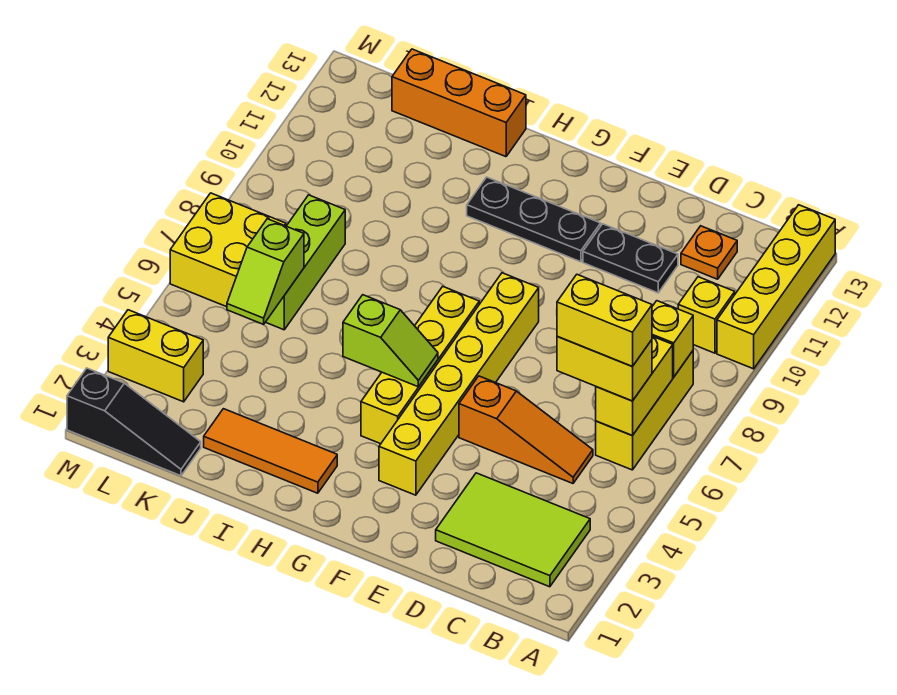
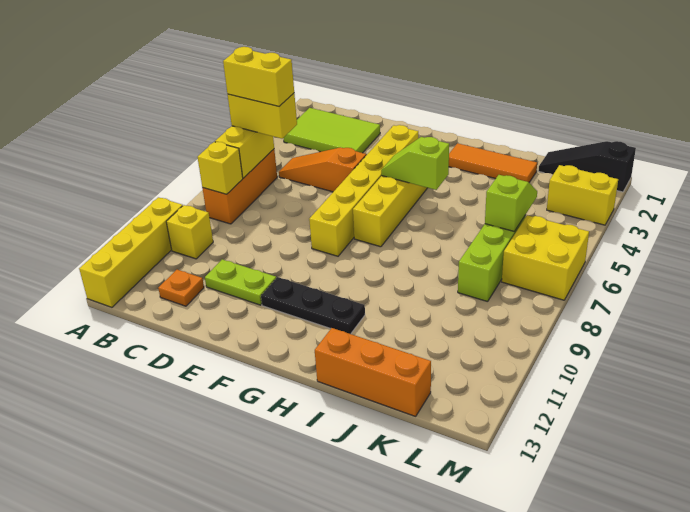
yellow brick B6:B8 level 1 -> orange brick B6:B8 level 1
black plate D11:E11 level 1 -> lime plate D11:E11 level 1

